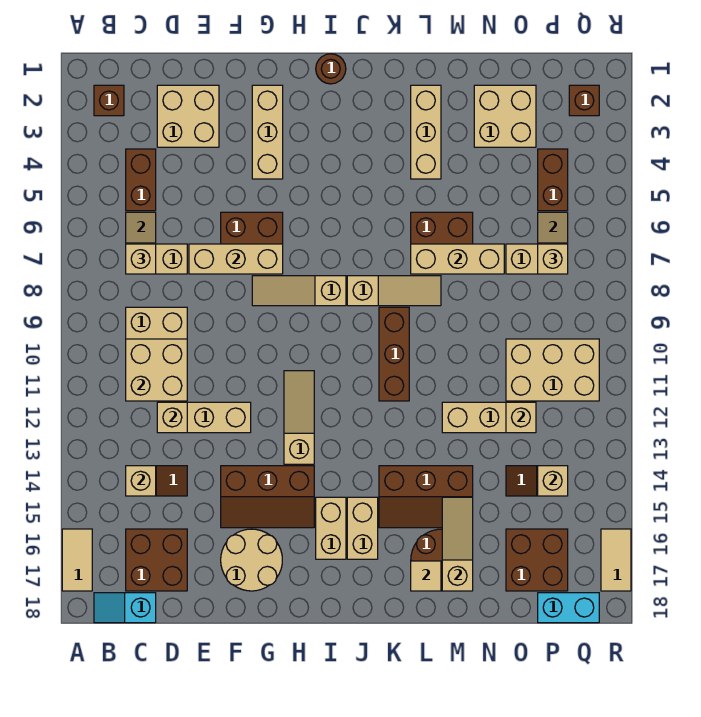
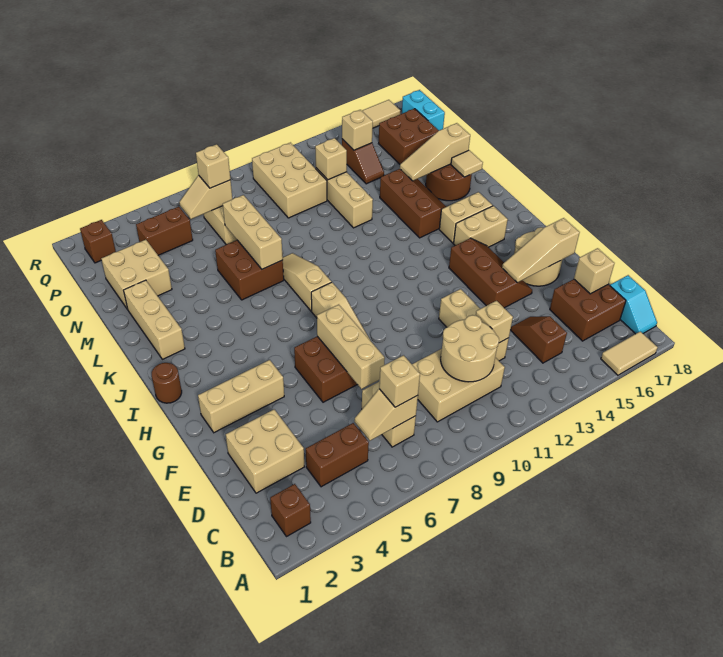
tan brick C10:D11 level 2 -> tan round brick C10:D11 level 2
tan brick C14 level 2 -> tan brick D17 level 2
tan slope H11:H13 level 1 top 13 -> tan slope F15:F17 level 2 top 17
brown brick K9:K11 level 1 -> none
tan brick L2:L4 level 1 -> tan brick K2:M2 level 1

